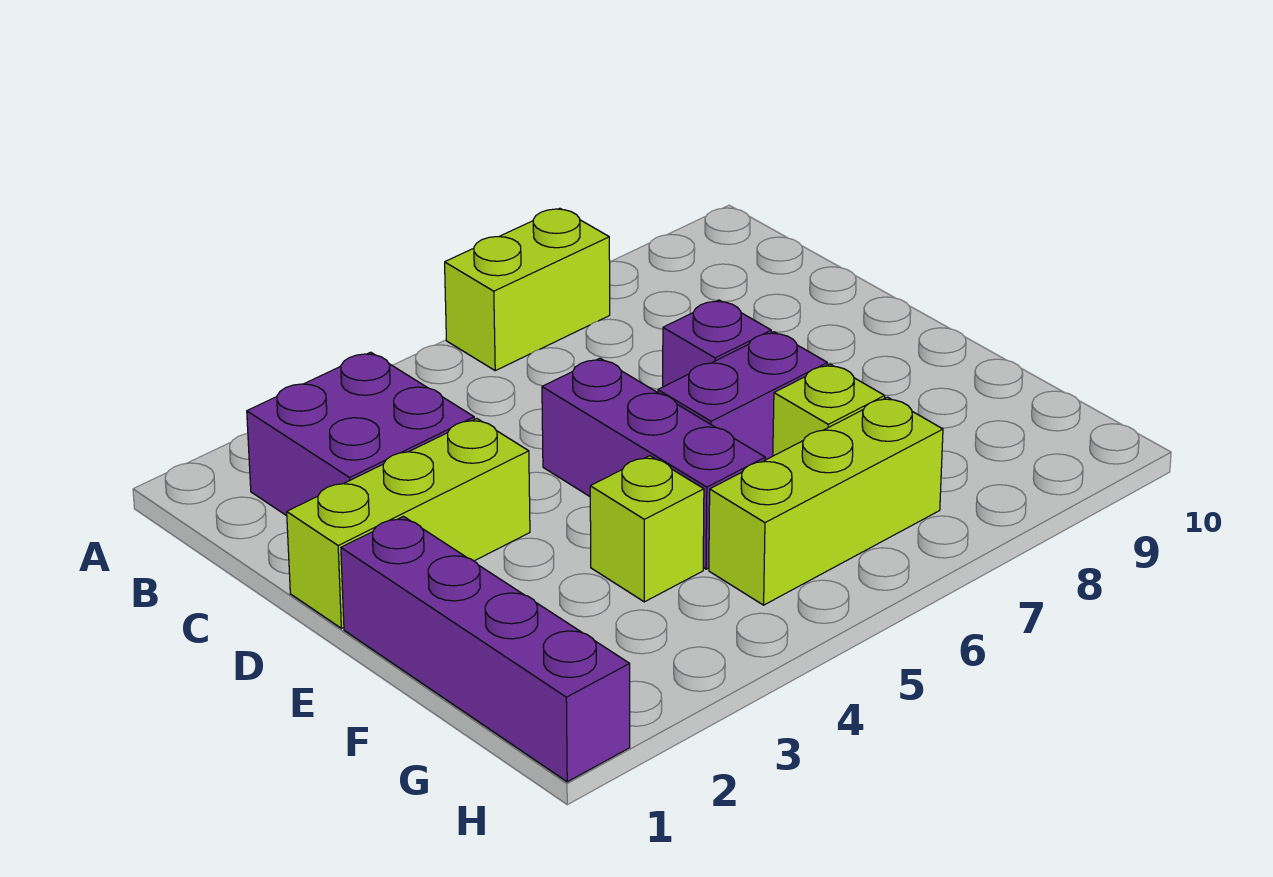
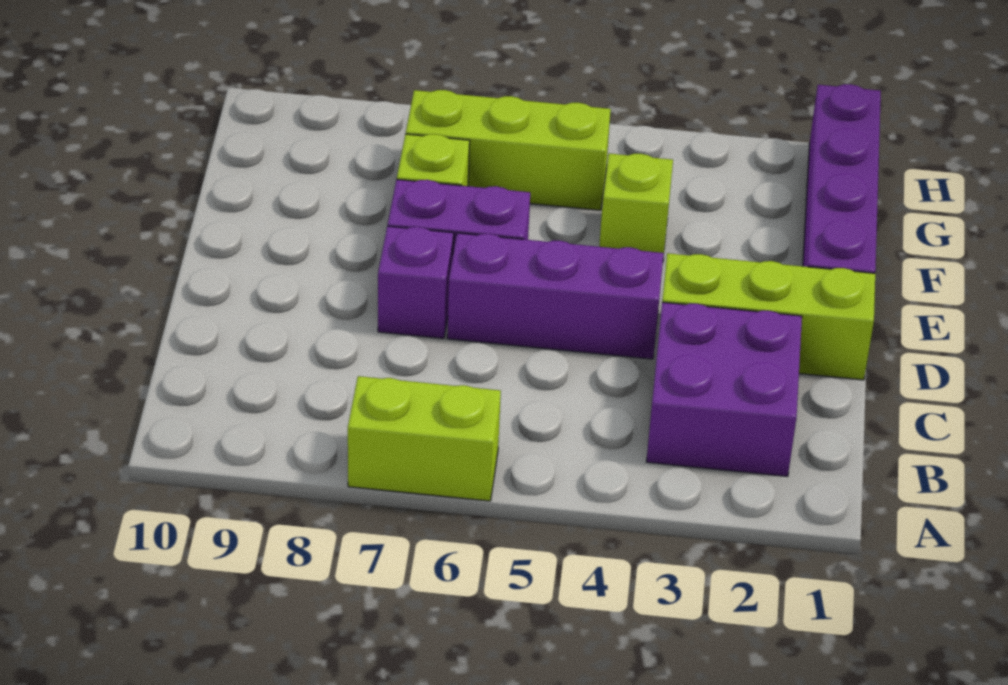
purple brick D5:F5 level 1 -> purple brick D4:D6 level 1

